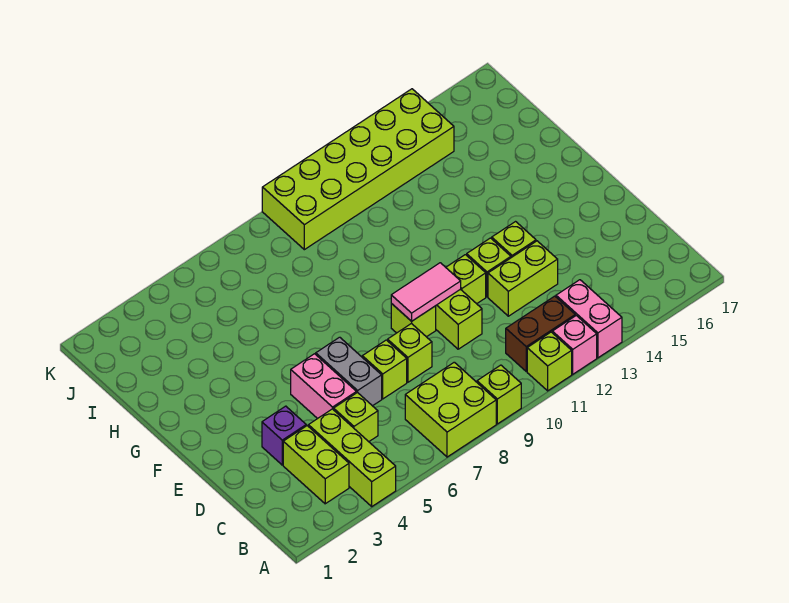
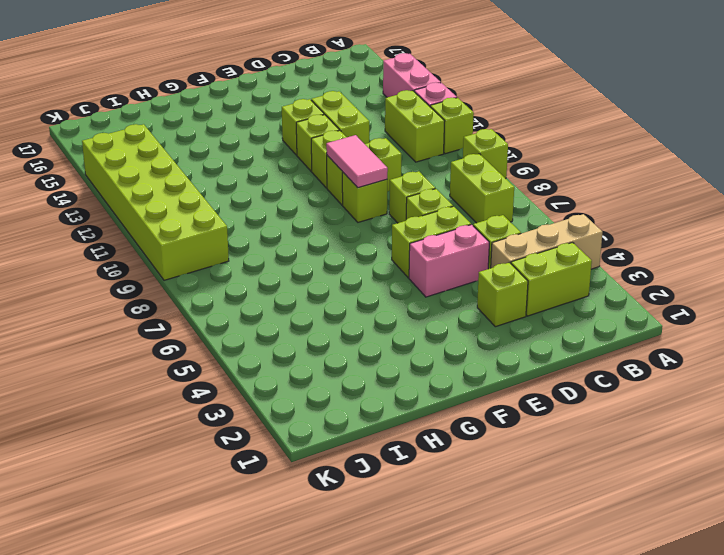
lime brick A4:C4 level 1 -> tan brick A4:C4 level 1
lime brick A7:B8 level 1 -> lime brick B7:B8 level 1
pink brick A13:B13 level 1 -> pink brick A13:A14 level 1
brown brick B11:B12 level 1 -> lime brick B11:B12 level 1
purple brick D3 level 1 -> lime brick D3 level 1
grey brick D6:E6 level 1 -> lime brick D6:E6 level 1

